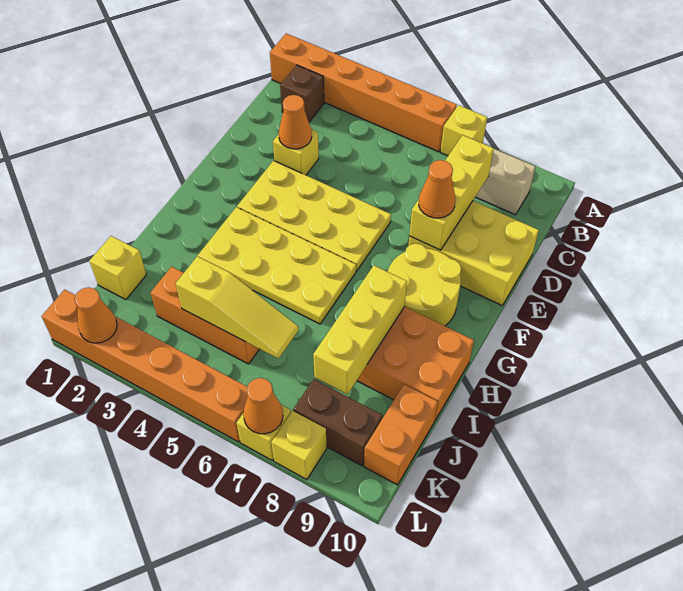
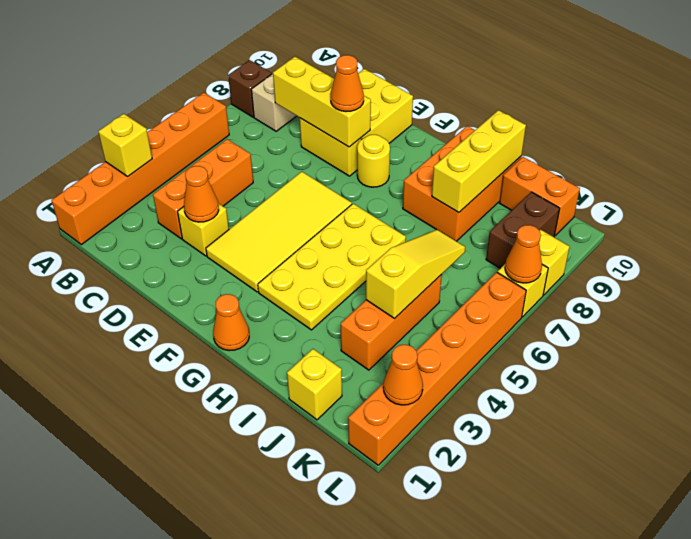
yellow brick A7 level 1 -> yellow brick A3 level 2
brown brick B2 level 1 -> brown brick A8 level 1
none -> orange brick C3:C5 level 1
yellow plate E3:F6 level 1 -> yellow tile E3:F6 level 1
yellow round brick F8:G9 level 1 -> yellow round brick F8 level 1
none -> orange cone G1 level 1
yellow brick H8:J8 level 2 -> yellow brick I8:I10 level 2

